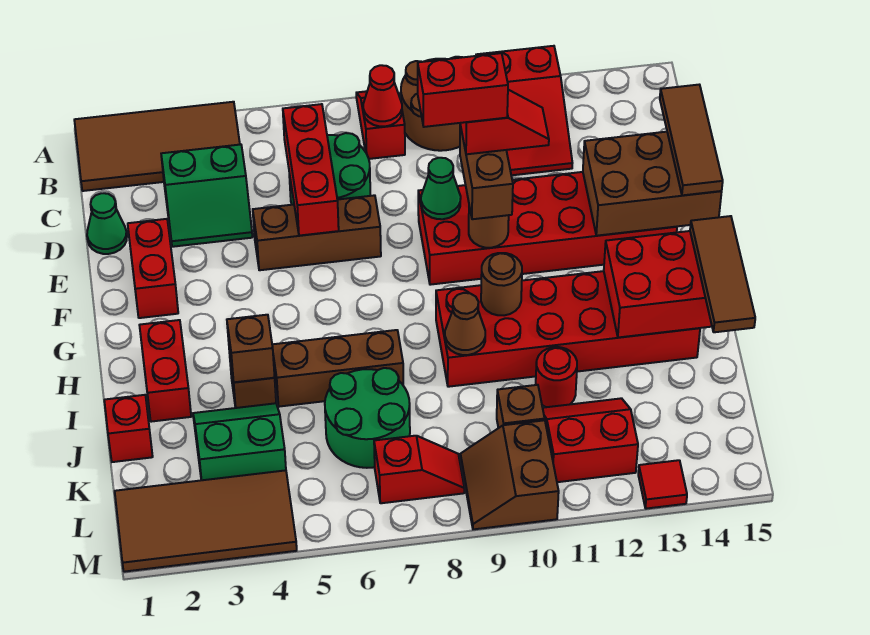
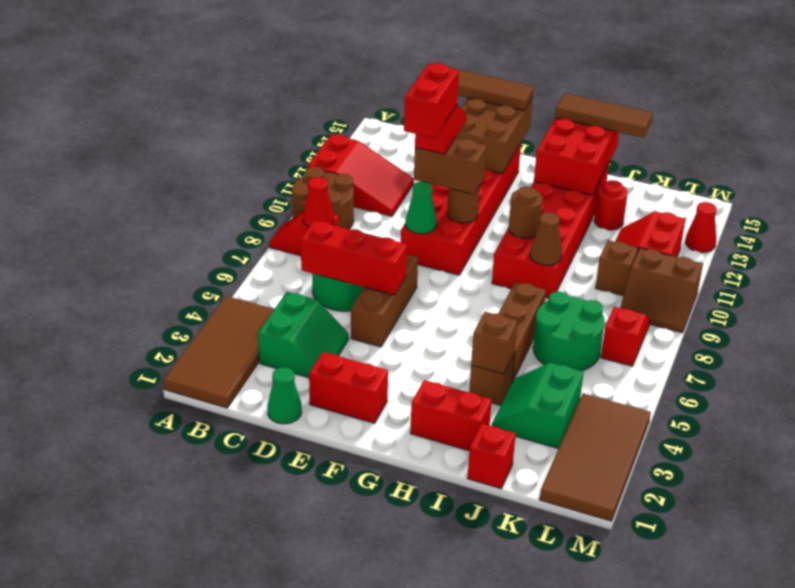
red round brick J11 level 1 -> red round brick J13 level 1
red tile M13 level 1 -> red cone M13 level 1

